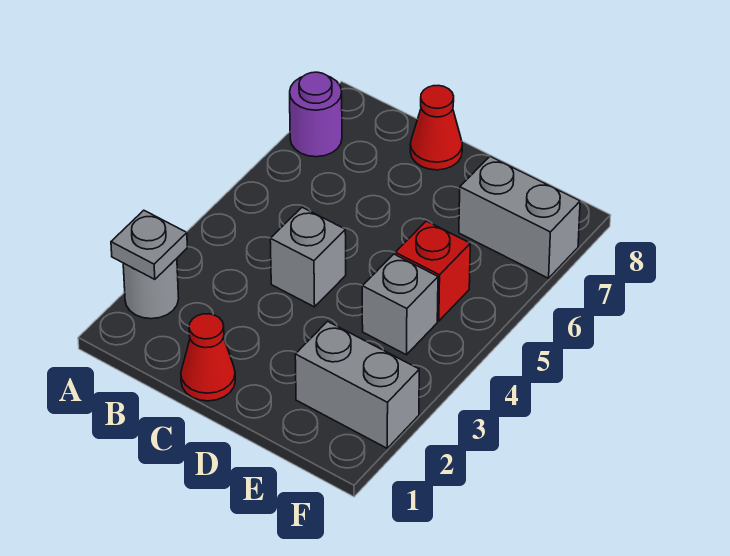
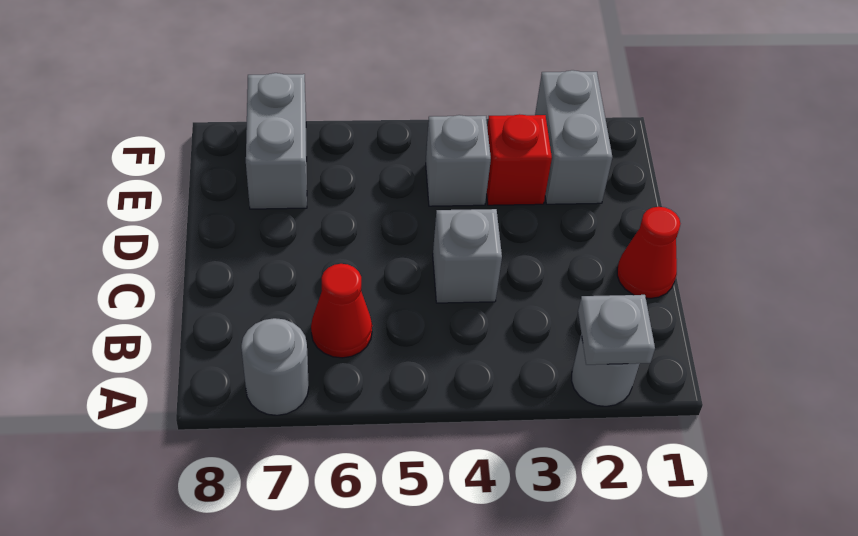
purple round brick A7 level 1 -> grey round brick A7 level 1
red cone C8 level 1 -> red cone B6 level 1
red brick E5 level 1 -> red brick E3 level 1

